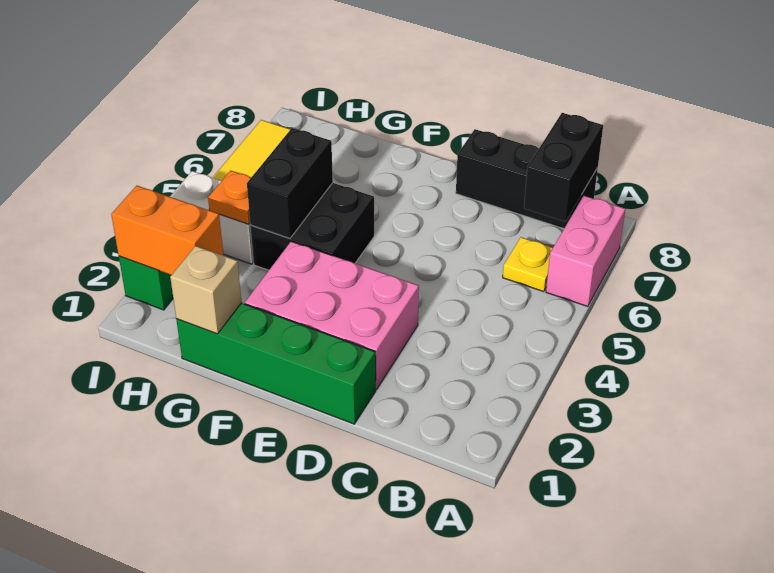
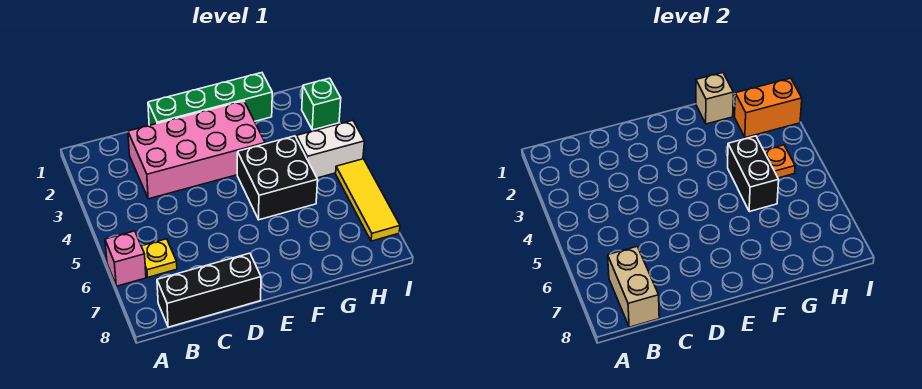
pink brick A6:A7 level 1 -> pink brick A6 level 1
black brick B7:B8 level 2 -> tan brick B7:B8 level 2
pink brick D2:F3 level 1 -> pink brick C2:F3 level 1

